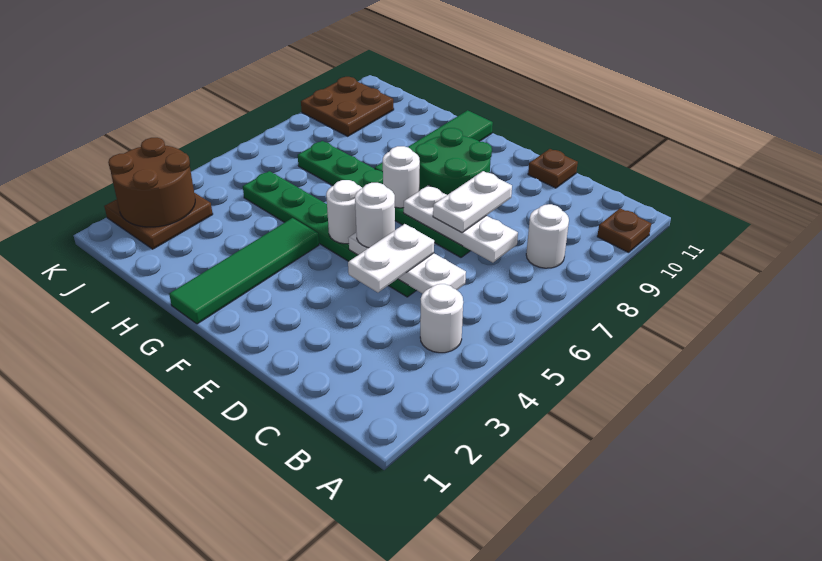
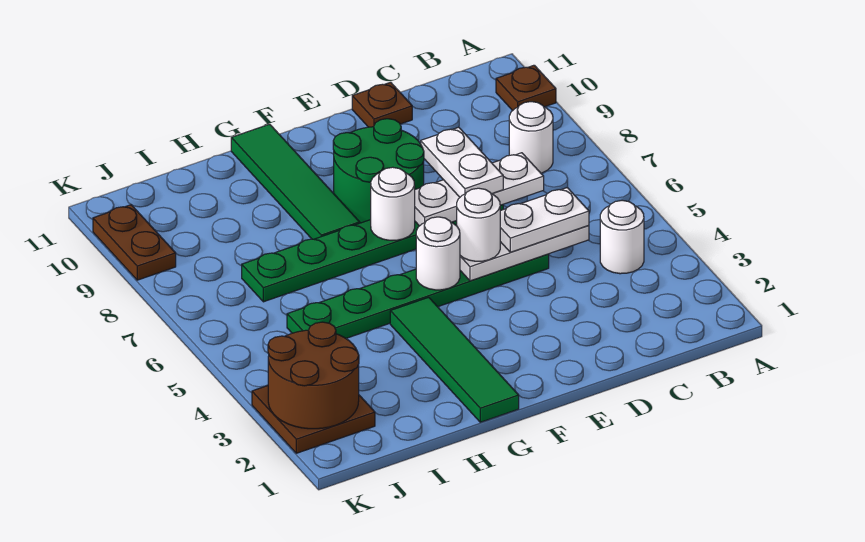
white plate D4:D5 level 3 -> white plate C5:D5 level 3
brown plate J9:K10 level 1 -> brown plate K9:K10 level 1

